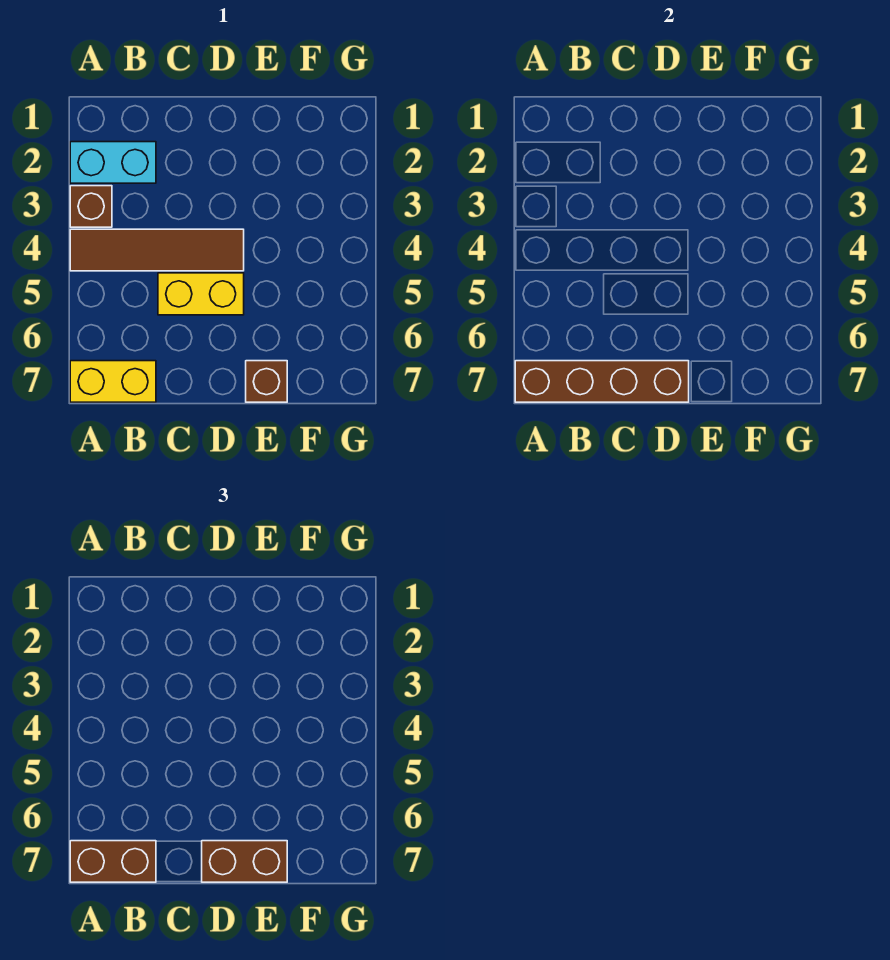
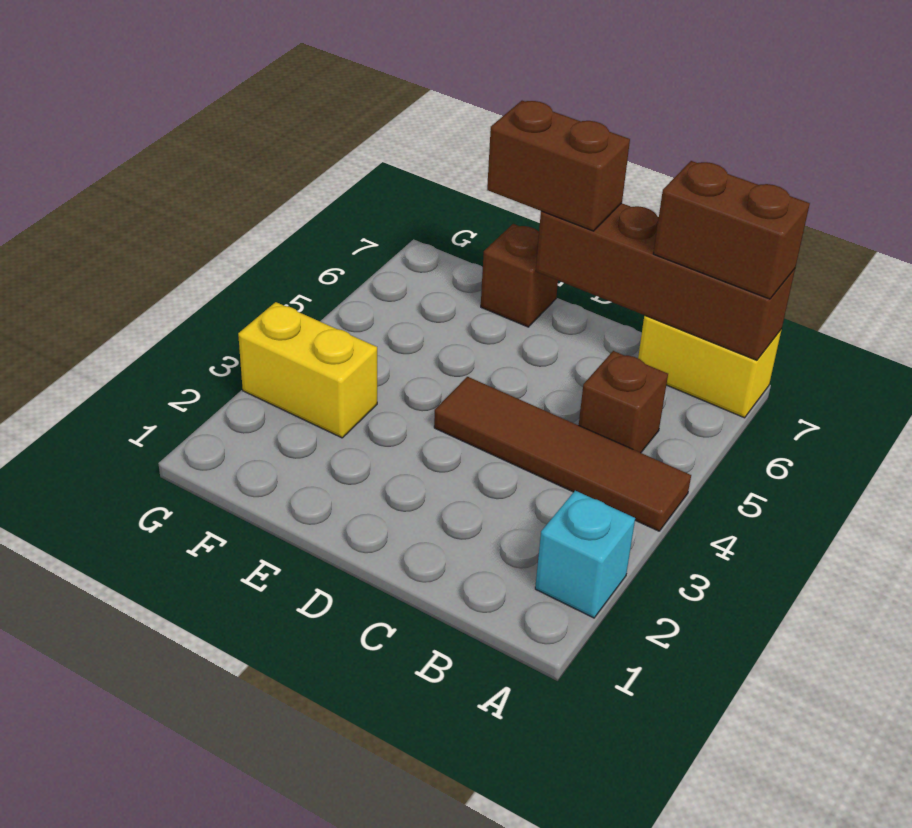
cyan brick A2:B2 level 1 -> cyan brick A2 level 1
brown brick A3 level 1 -> brown brick B5 level 1
yellow brick C5:D5 level 1 -> yellow brick F3:G3 level 1

